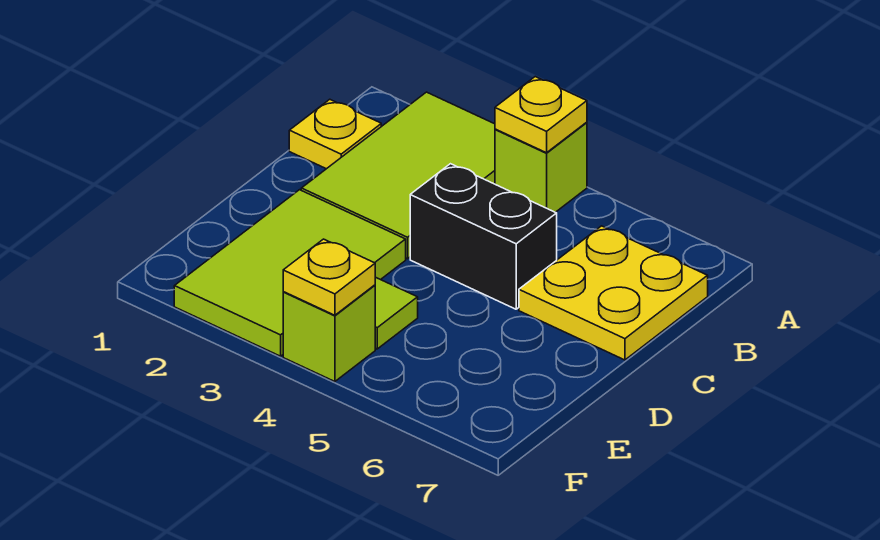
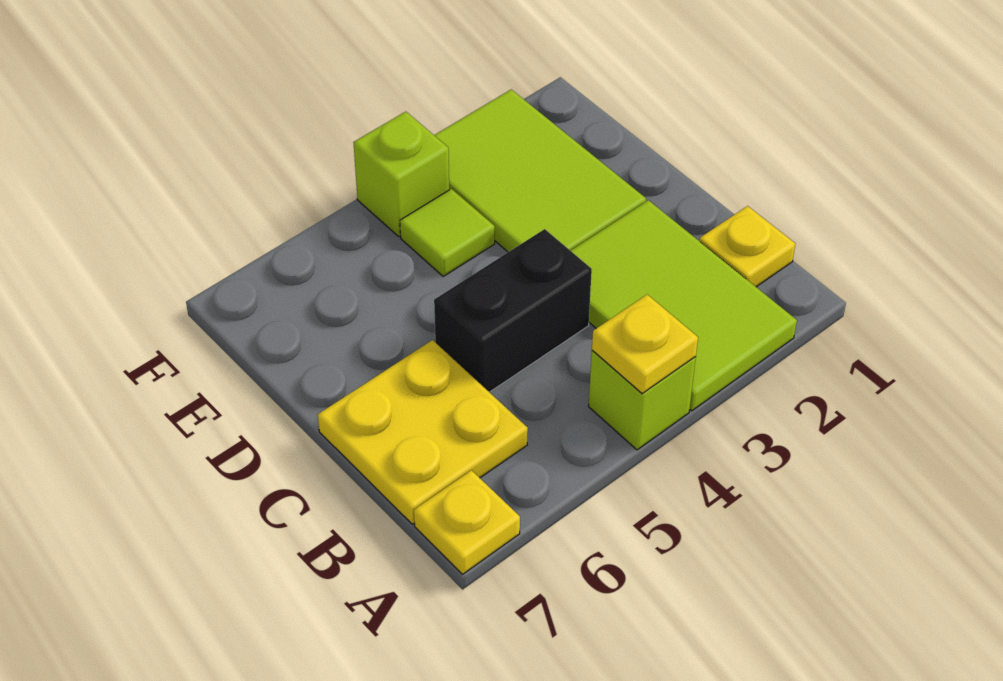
yellow plate F4 level 2 -> yellow plate A7 level 1

